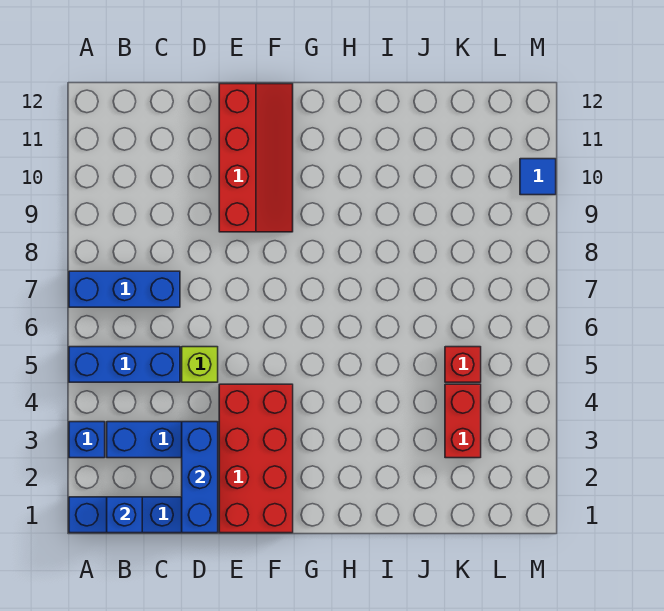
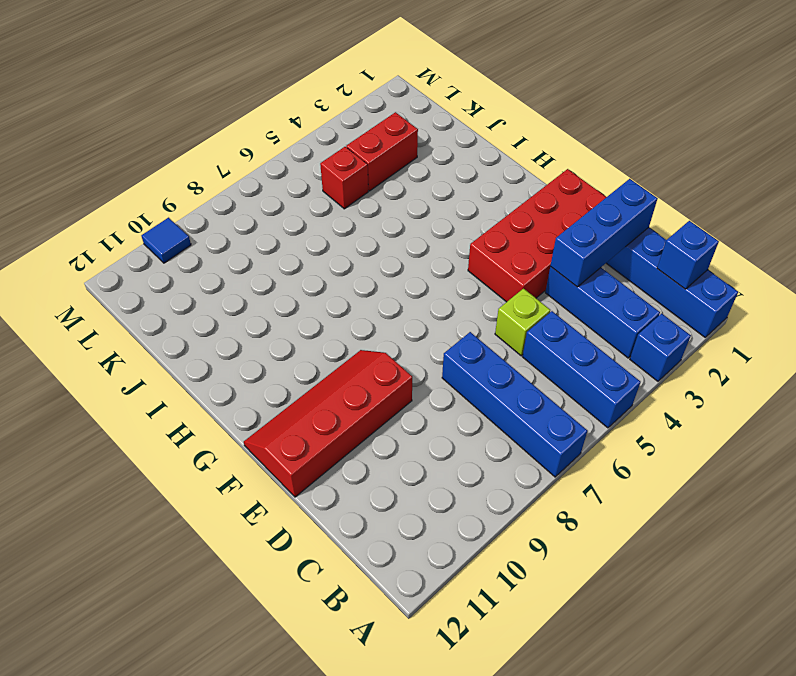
blue brick A7:C7 level 1 -> blue brick A7:D7 level 1

